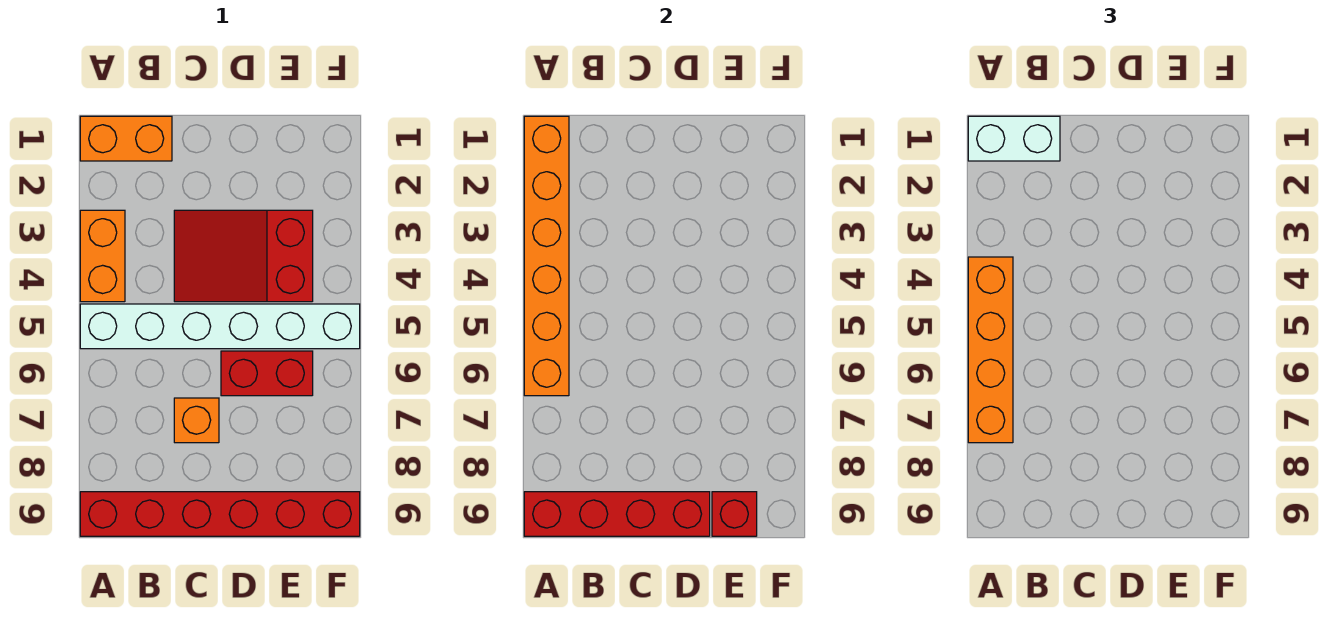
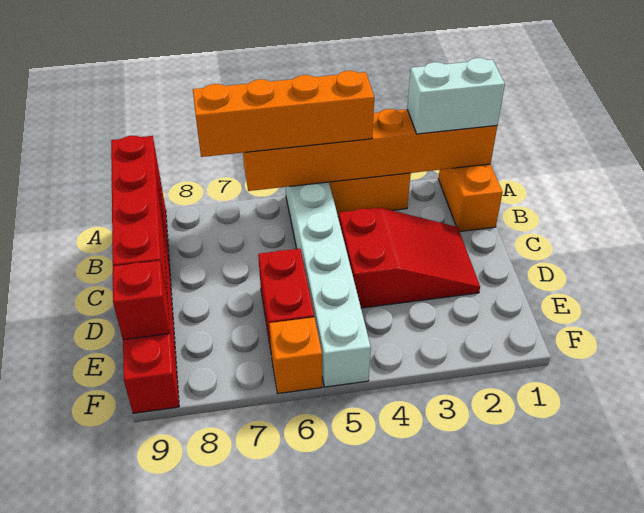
white brick A1:B1 level 3 -> white brick A1:A2 level 3
red slope C3:E4 level 1 top E -> red slope C2:D4 level 1 top 4
orange brick C7 level 1 -> orange brick F6 level 1

